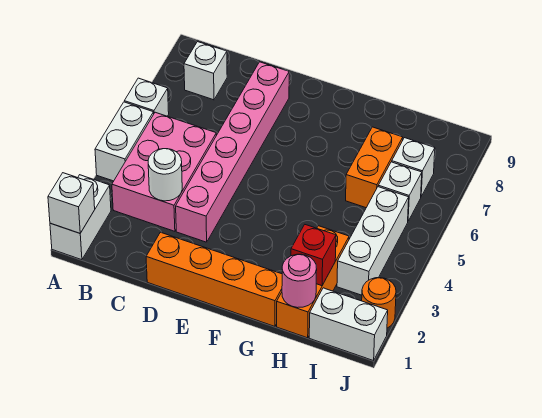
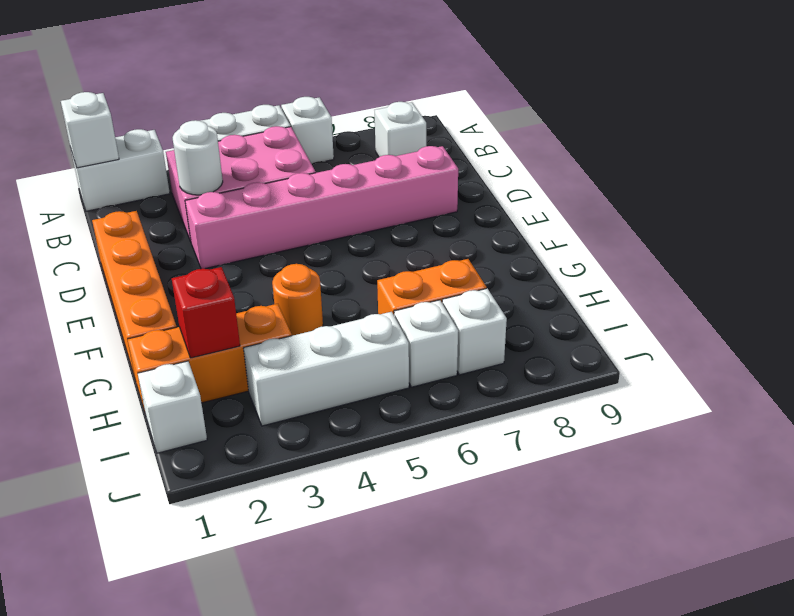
pink round brick H1 level 2 -> none
white brick I1:J1 level 1 -> white brick I1 level 1
orange round brick J2 level 1 -> orange round brick G4 level 1

